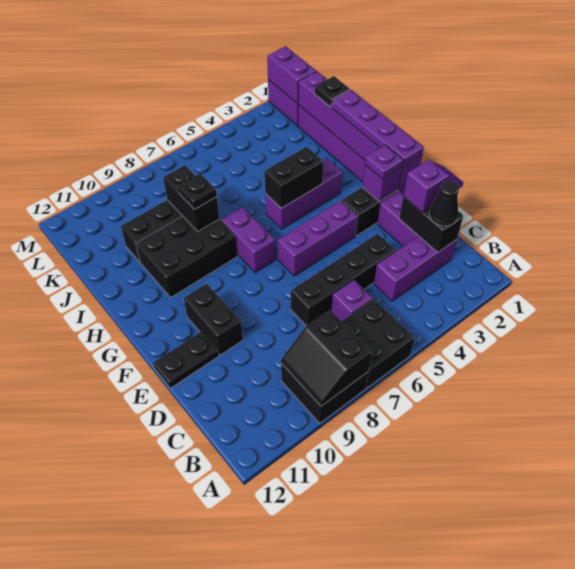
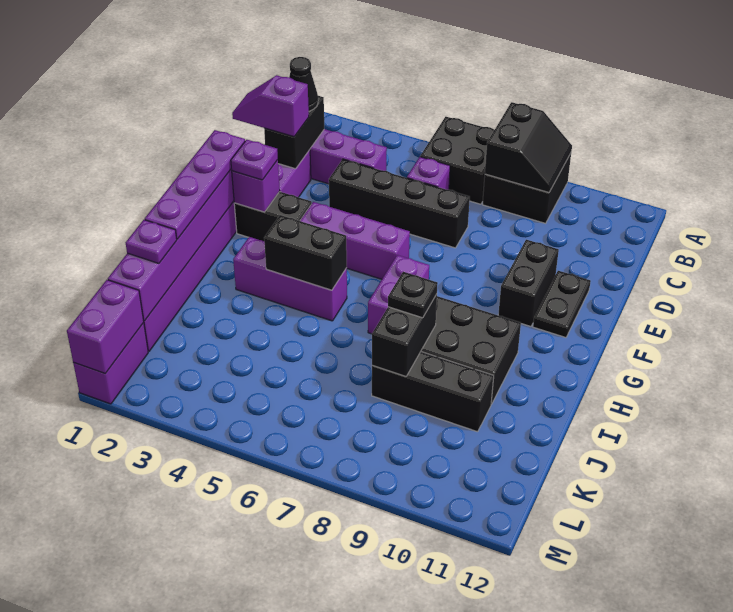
black plate E11:E12 level 1 -> black plate E11:F11 level 1
black plate J1 level 3 -> purple plate J1 level 3

